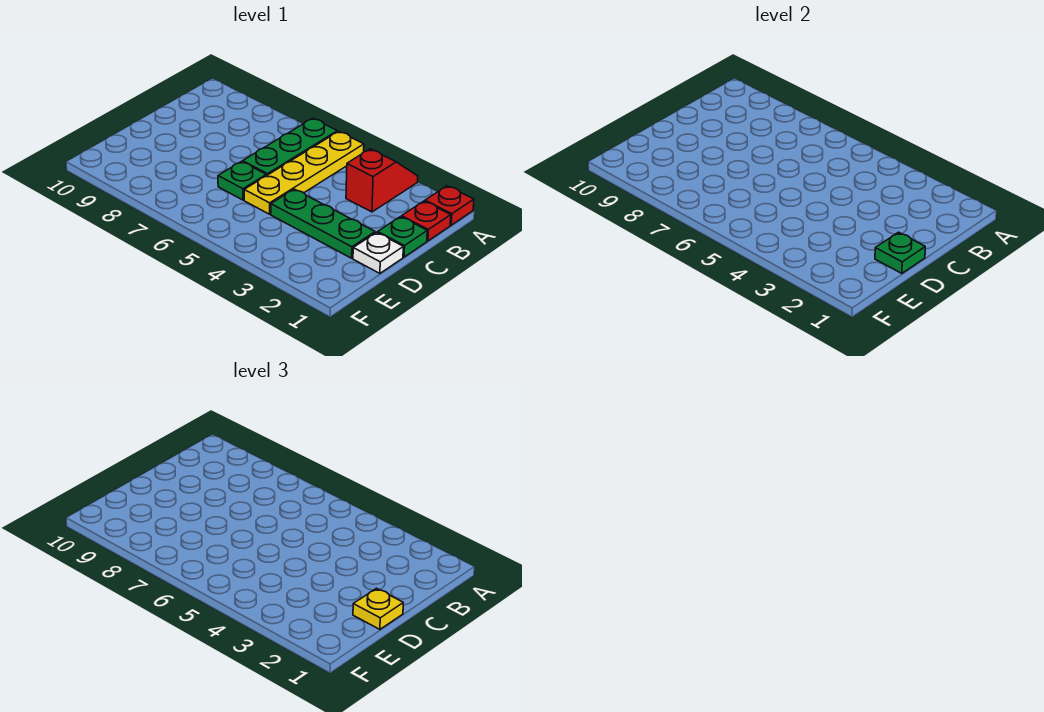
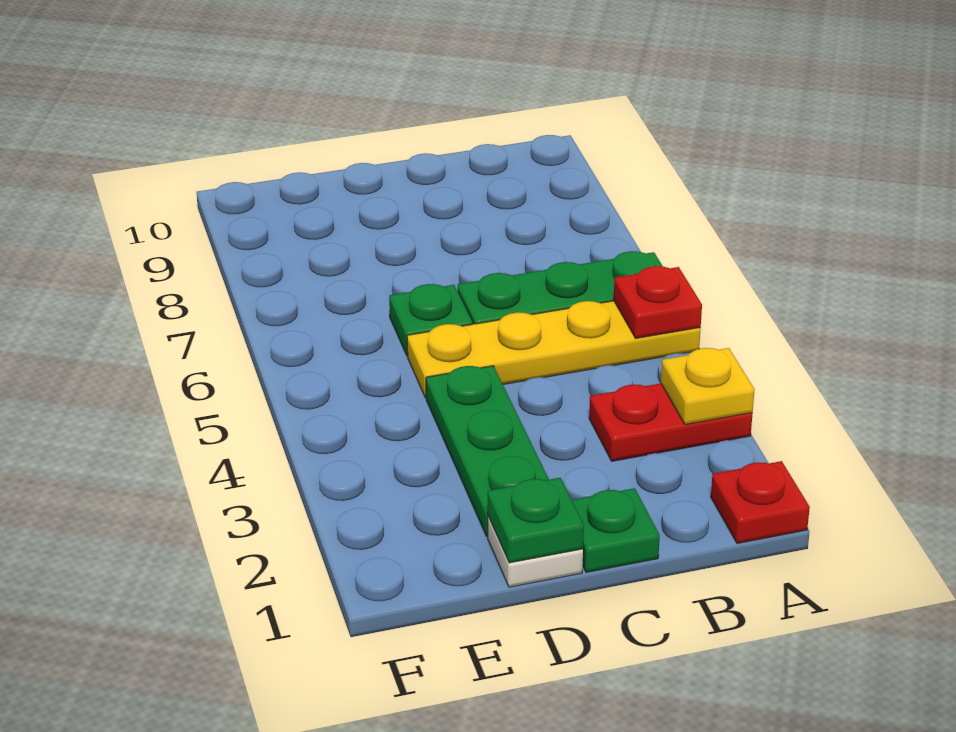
red slope A3:B3 level 1 top B -> red plate A3:B3 level 1
red plate B1 level 1 -> red plate A5 level 2
yellow plate D1 level 3 -> yellow plate A3 level 2

